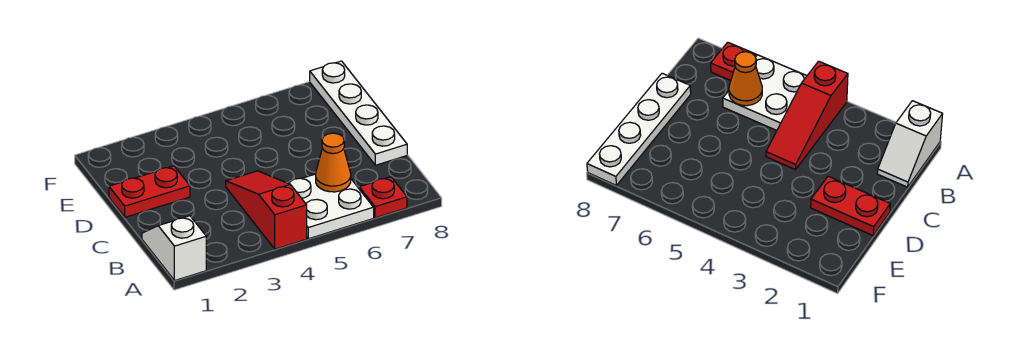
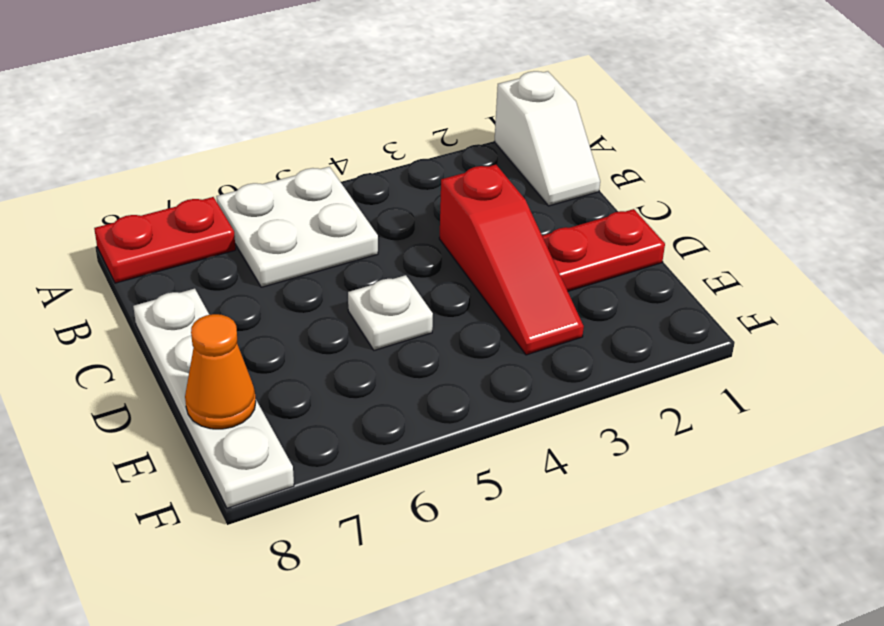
red slope A4:C4 level 1 top A -> red slope C3:E3 level 1 top C
red plate A7 level 1 -> red plate A7:A8 level 1
orange cone B6 level 2 -> orange cone E8 level 2
none -> white plate D5 level 1

